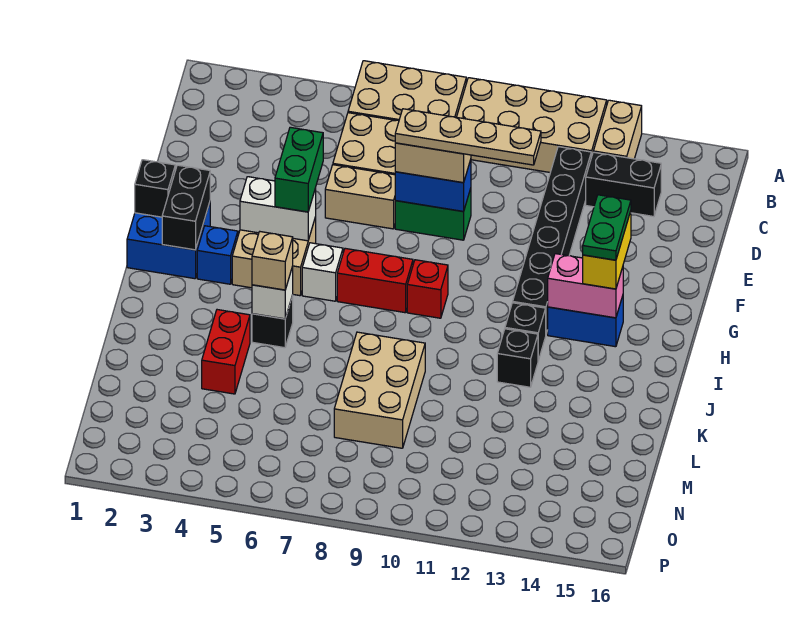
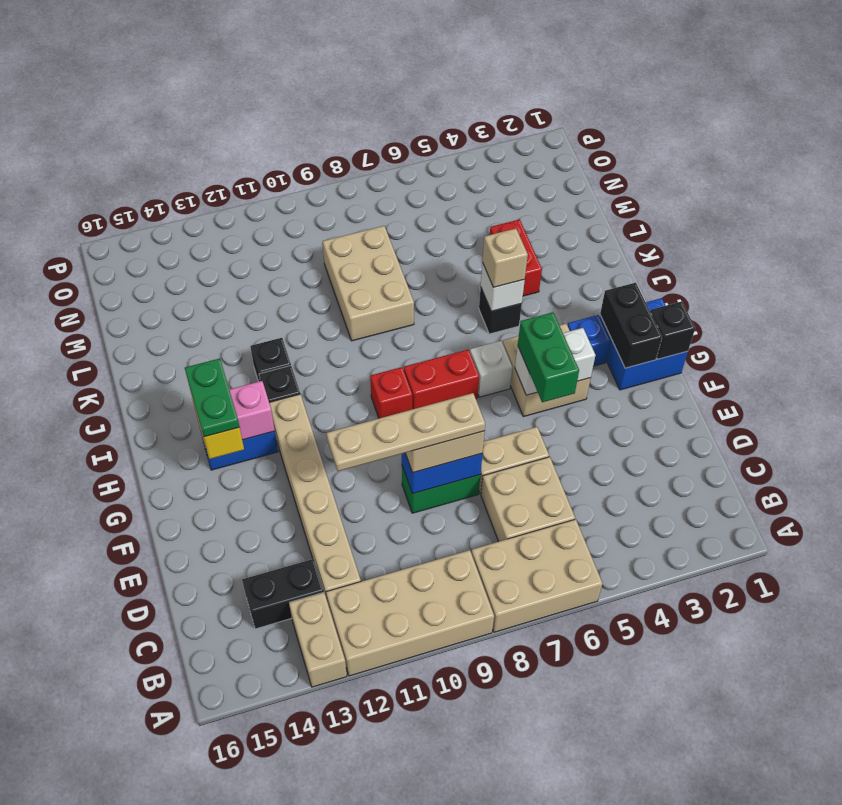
black brick C12:H12 level 1 -> tan brick C12:H12 level 1

